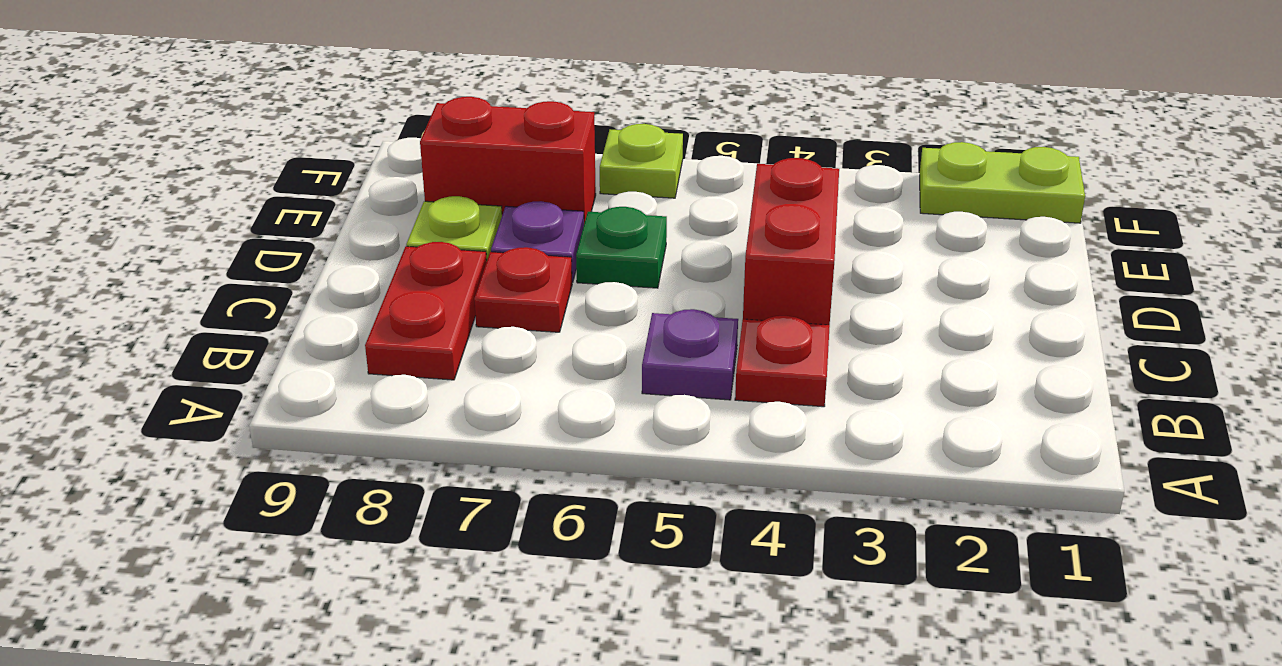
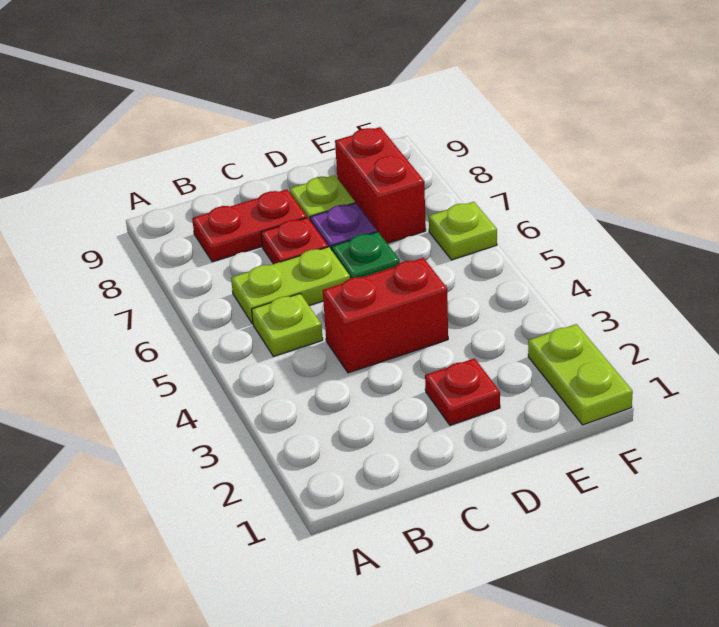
red plate B4 level 1 -> red plate D2 level 1
purple plate B5 level 1 -> lime plate B5 level 1
none -> lime plate B6:C6 level 1

